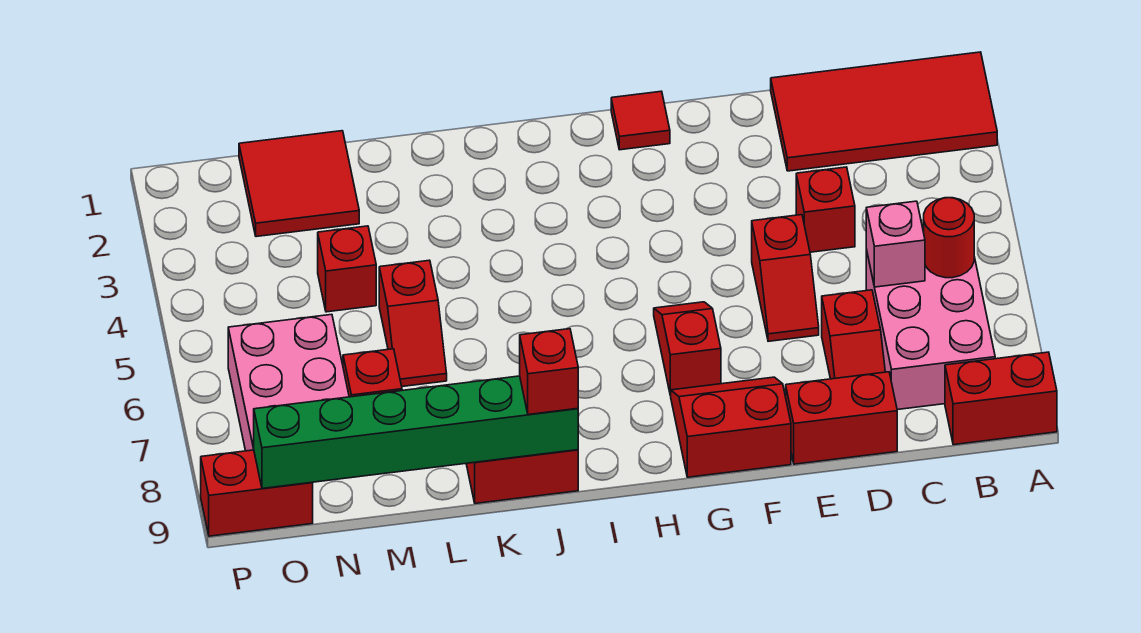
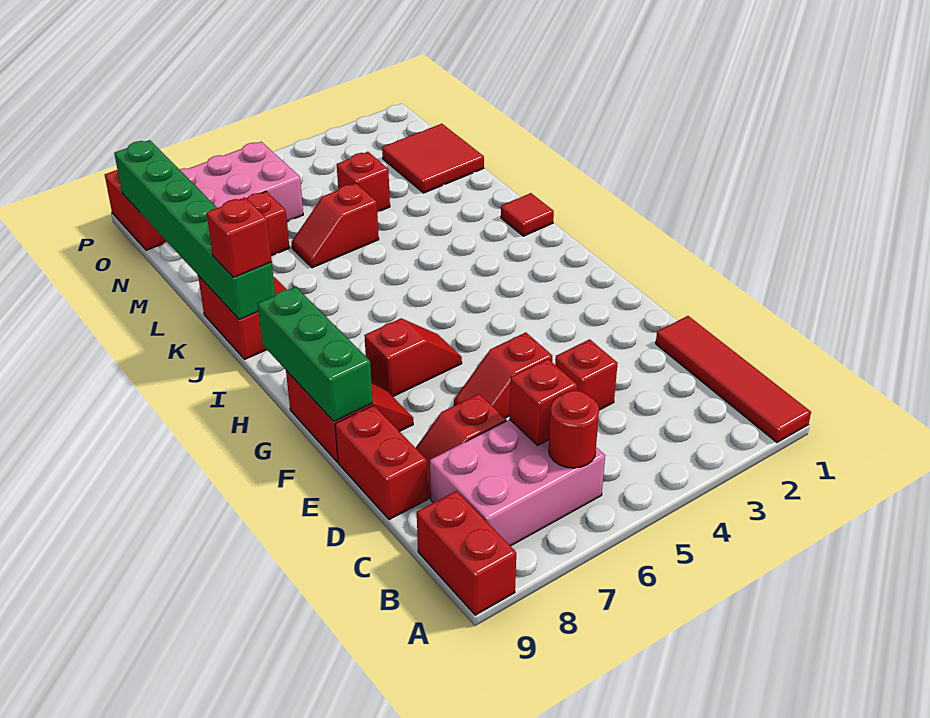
red tile A1:D2 level 1 -> red tile A1:D1 level 1
pink brick C6 level 2 -> red brick C6 level 2
none -> green brick F9:H9 level 2
red tile G1 level 1 -> red tile J1 level 1

